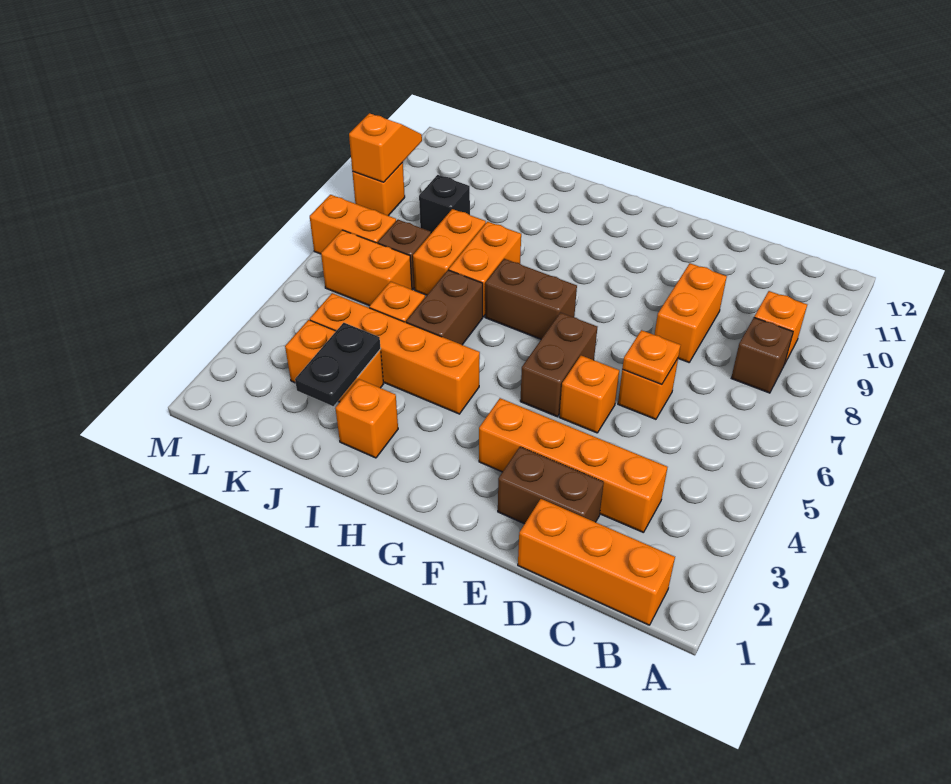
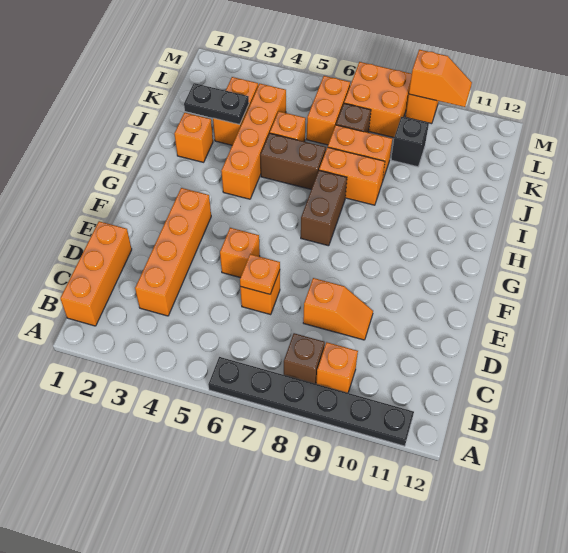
none -> black plate A6:A11 level 1
brown brick D2:E2 level 1 -> none
orange brick D8:D9 level 1 -> orange slope D8:D9 level 1 top 8
brown brick F5:F6 level 1 -> none
orange brick L7:M7 level 1 -> orange brick L7:M8 level 1

